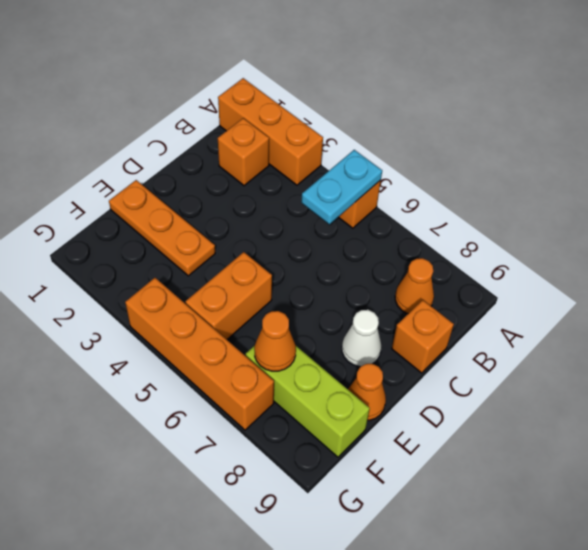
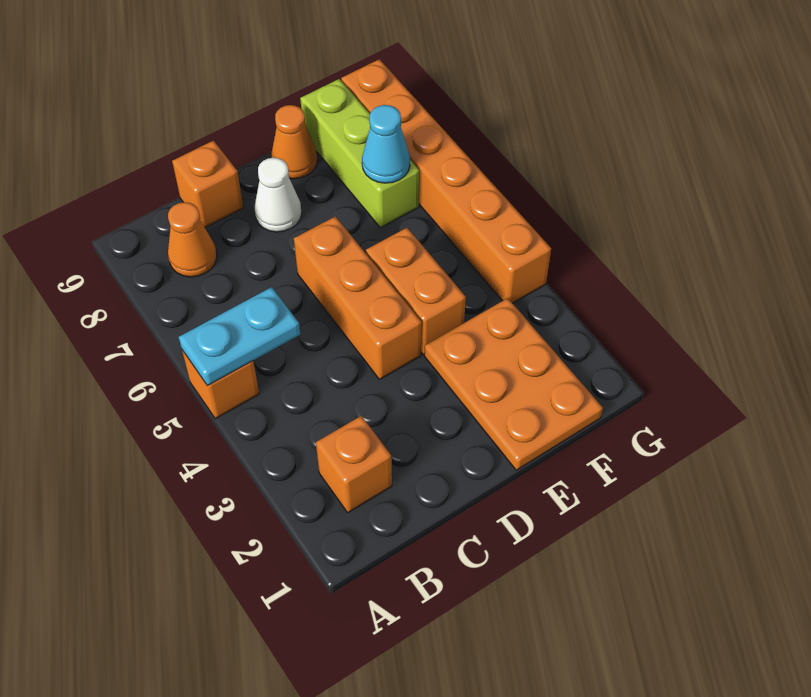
orange brick A1:A3 level 1 -> orange brick D4:D6 level 1
orange plate E1:E3 level 1 -> orange plate E1:F3 level 1
orange brick E5:F5 level 1 -> orange brick E4:E5 level 1
orange cone F7 level 2 -> cyan cone F7 level 2
orange brick G4:G7 level 1 -> orange brick G4:G9 level 1

